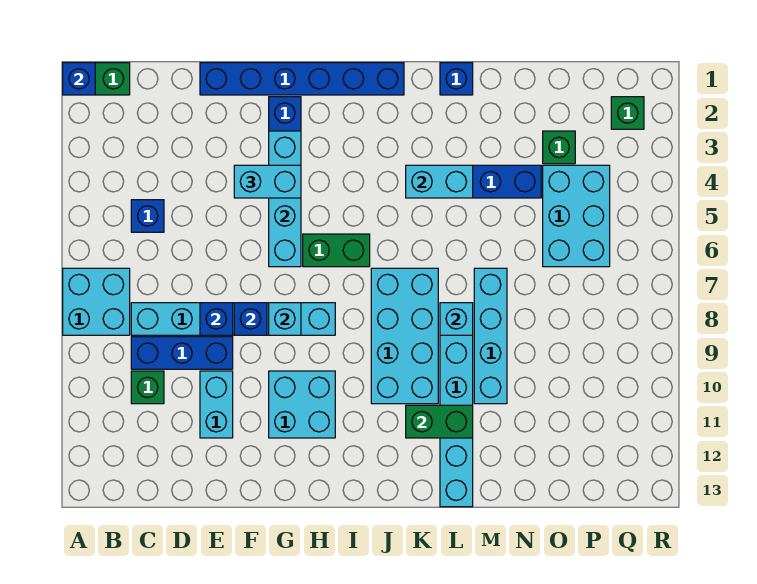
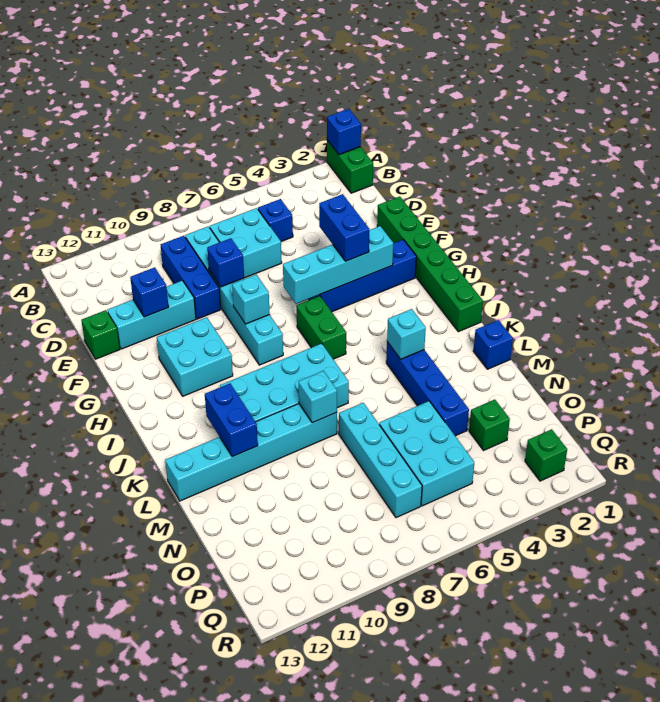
cyan brick A7:B8 level 1 -> cyan brick C6:D7 level 1
green brick C10 level 1 -> green brick E13 level 1
blue brick E1:J1 level 1 -> green brick E1:J1 level 1
cyan brick E10:E11 level 1 -> cyan brick E10:E12 level 1
cyan brick F4:G4 level 3 -> blue brick F4:G4 level 3
blue brick F8 level 2 -> blue brick E11 level 2
cyan brick K4:L4 level 2 -> cyan brick K4 level 2
green brick K11:L11 level 2 -> blue brick K11:L11 level 2
cyan brick M7:M10 level 1 -> cyan brick M7:P7 level 1
cyan brick O4:P6 level 1 -> cyan brick N5:P6 level 1

